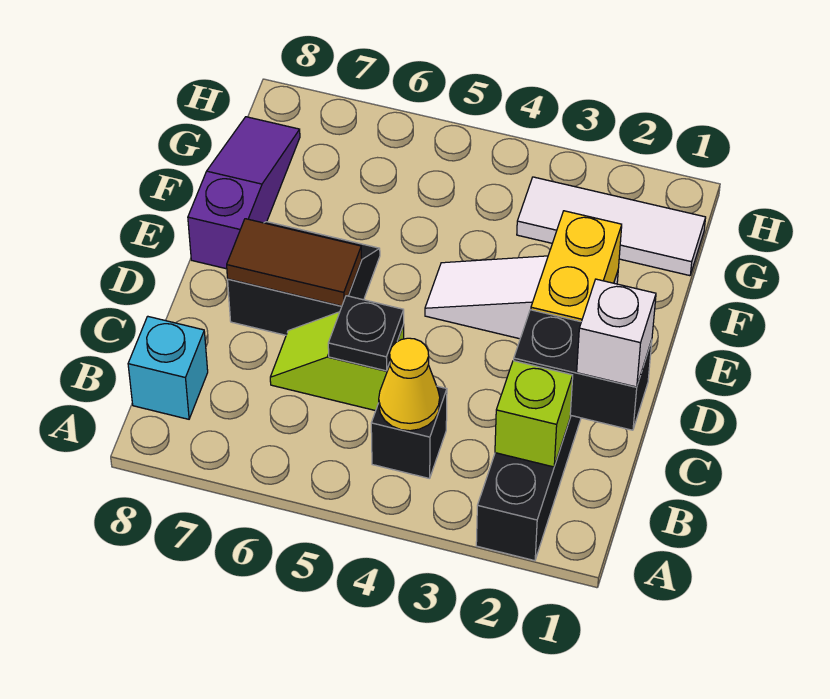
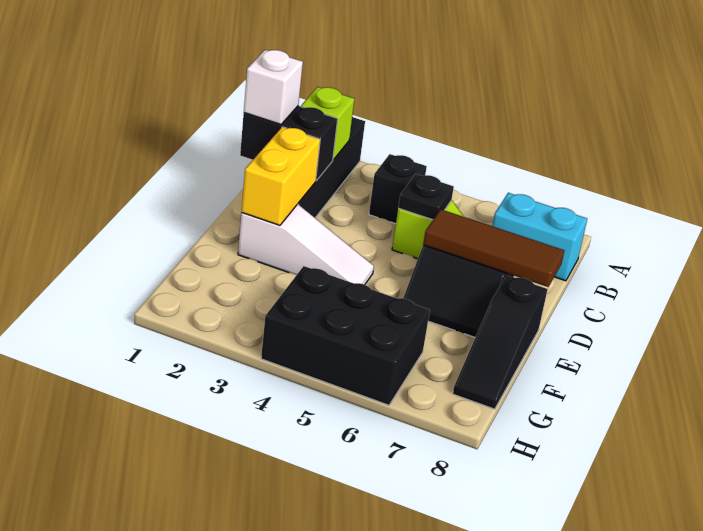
yellow cone B4 level 2 -> none
cyan brick B8 level 1 -> cyan brick B7:B8 level 1
brown tile D6:D7 level 2 -> brown tile D6:D8 level 2
purple slope E8:G8 level 1 top E -> black slope E8:G8 level 1 top E
white tile G1:G3 level 1 -> none
none -> black brick G4:H6 level 1

